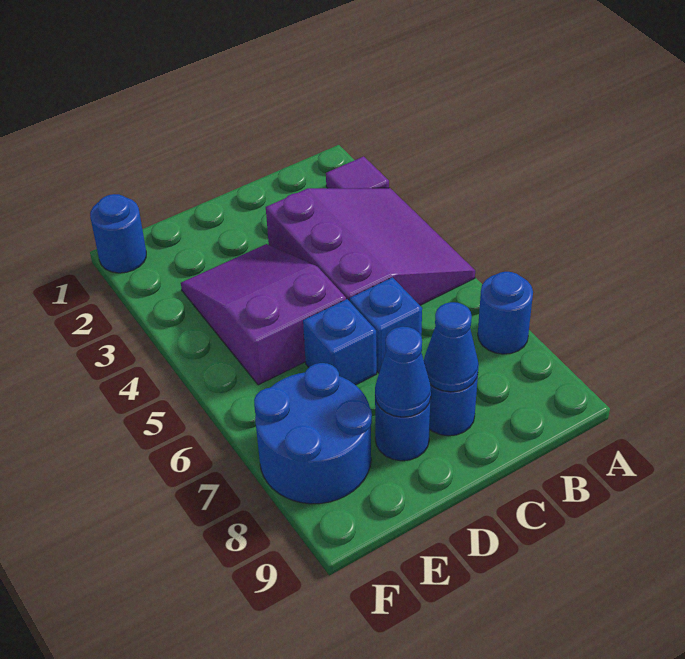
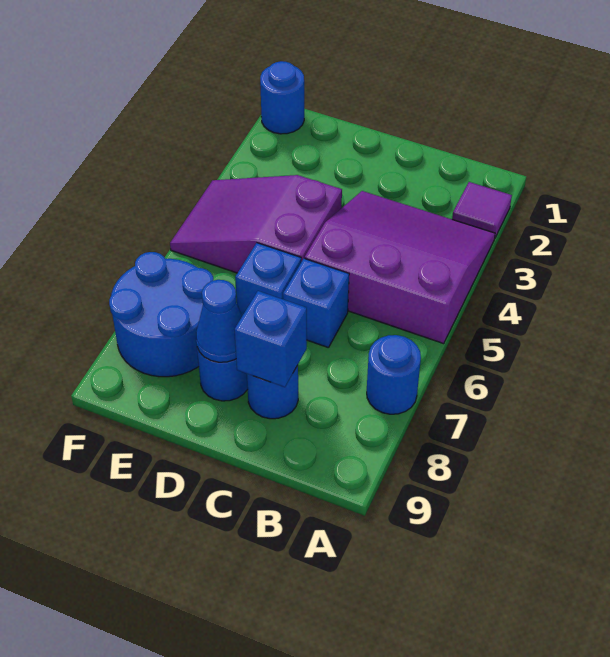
purple slope A3:C5 level 1 top C -> purple slope A3:C5 level 1 top 5
blue cone C8 level 2 -> blue brick C8 level 2
purple slope D3:E5 level 1 top 5 -> purple slope D4:F5 level 1 top D

